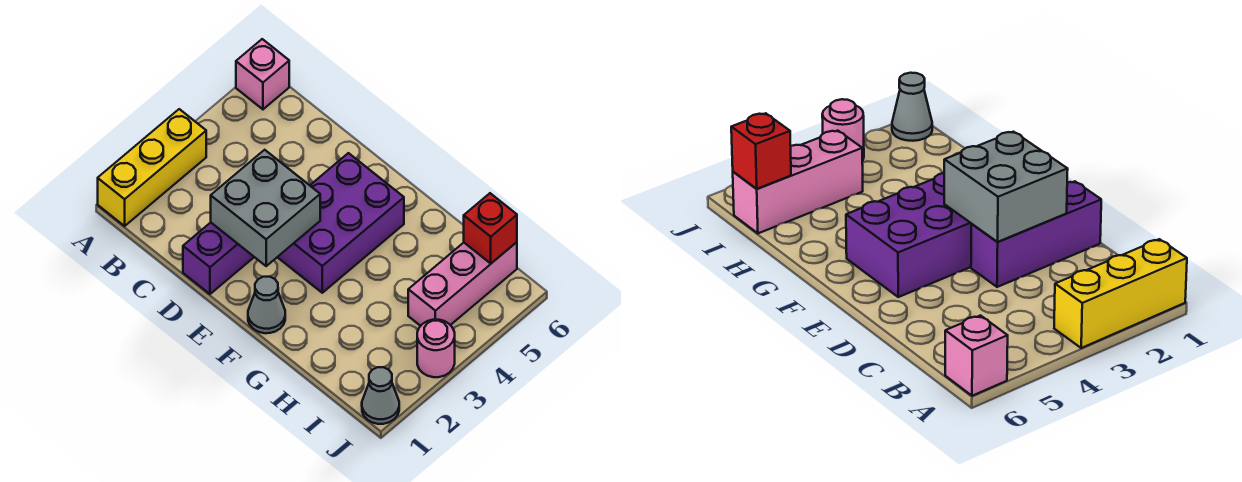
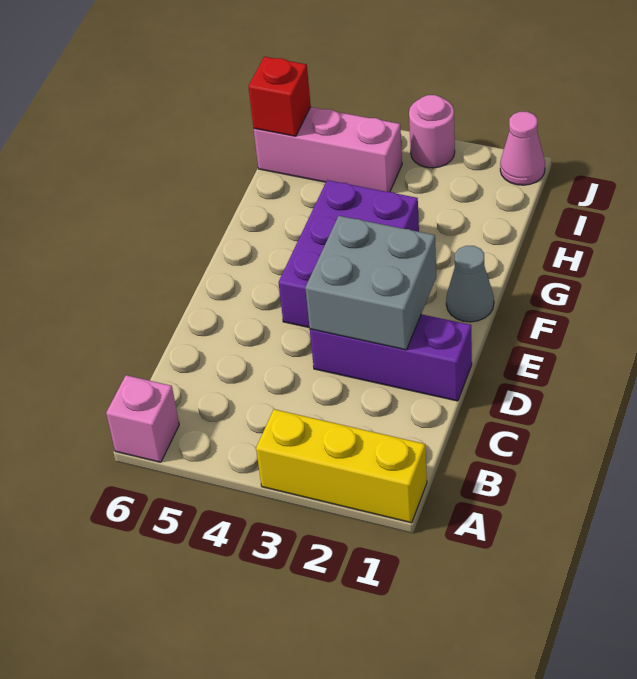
purple brick E3:F5 level 1 -> purple brick E3:G4 level 1
grey cone J1 level 1 -> pink cone J1 level 1

